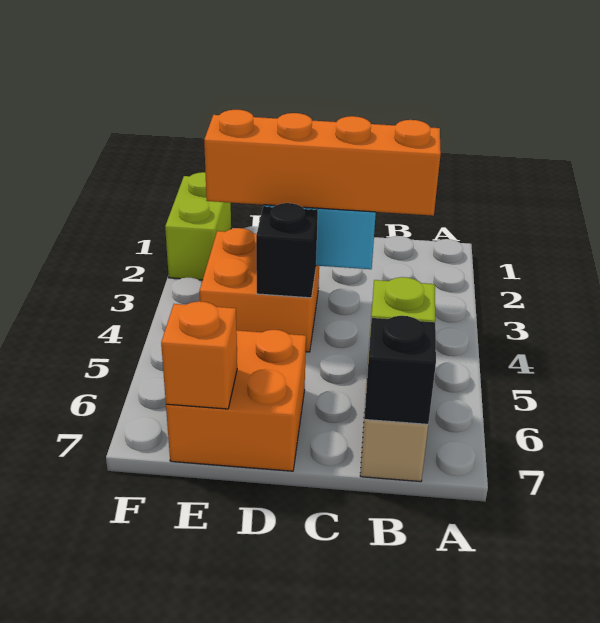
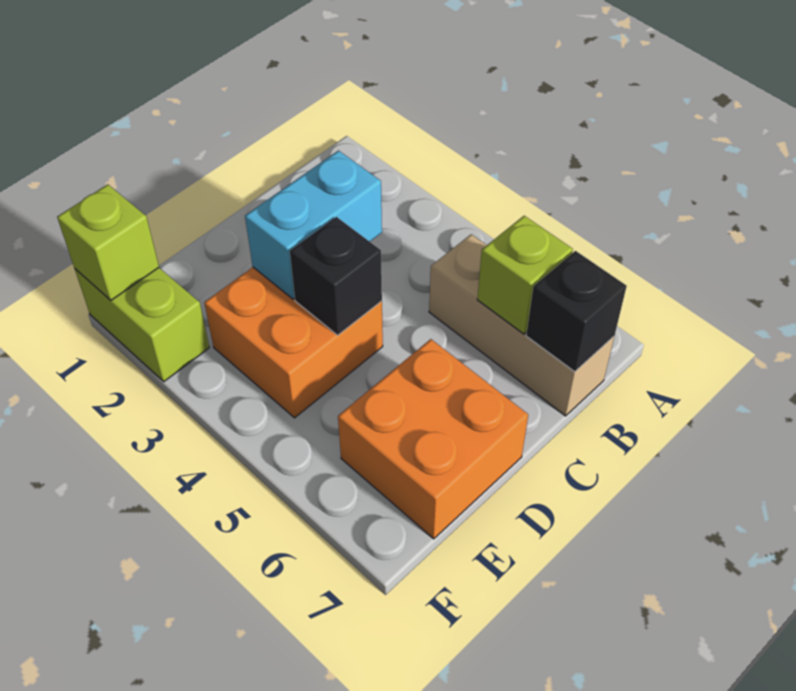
orange brick B3:E3 level 3 -> none
orange brick E7 level 2 -> none
none -> lime brick F1 level 2

